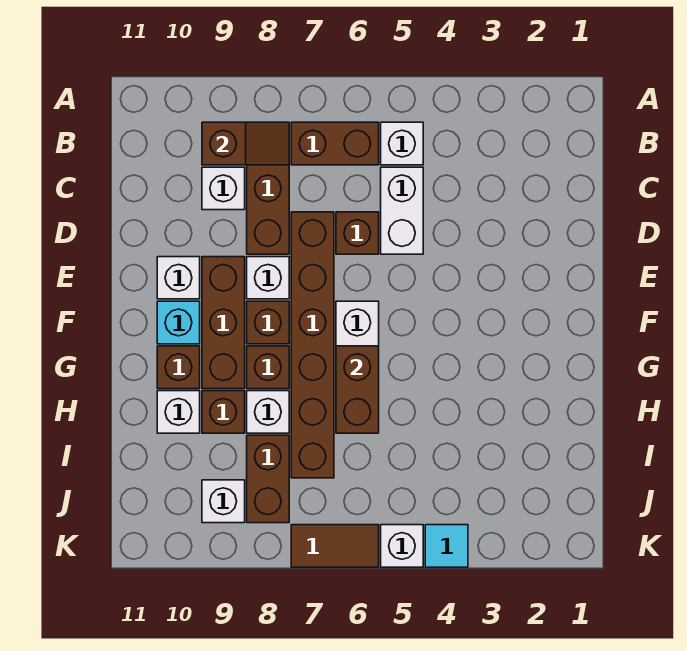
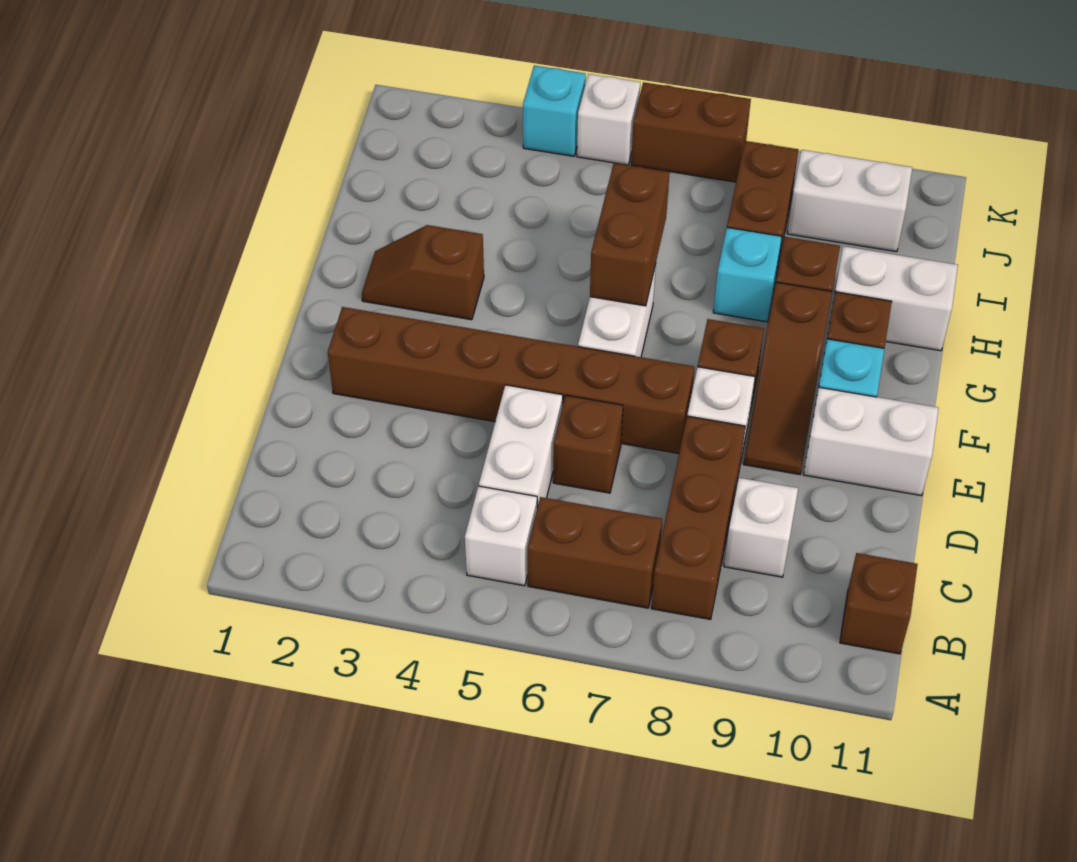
brown slope B8:B9 level 2 top 9 -> brown slope G2:G3 level 1 top 3
brown brick D7:I7 level 1 -> brown brick E2:E7 level 1
brown brick E9:G9 level 1 -> brown slope E9:G9 level 1 top G
white brick E10 level 1 -> white brick E10:E11 level 1
brown brick G8 level 1 -> brown brick B11 level 1
white brick H8 level 1 -> cyan brick H8 level 1
white brick H10 level 1 -> white brick H10:H11 level 1
white brick J9 level 1 -> white brick J9:J10 level 1
cyan tile K4 level 1 -> cyan brick K4 level 1
brown tile K6:K7 level 1 -> brown brick K6:K7 level 1

